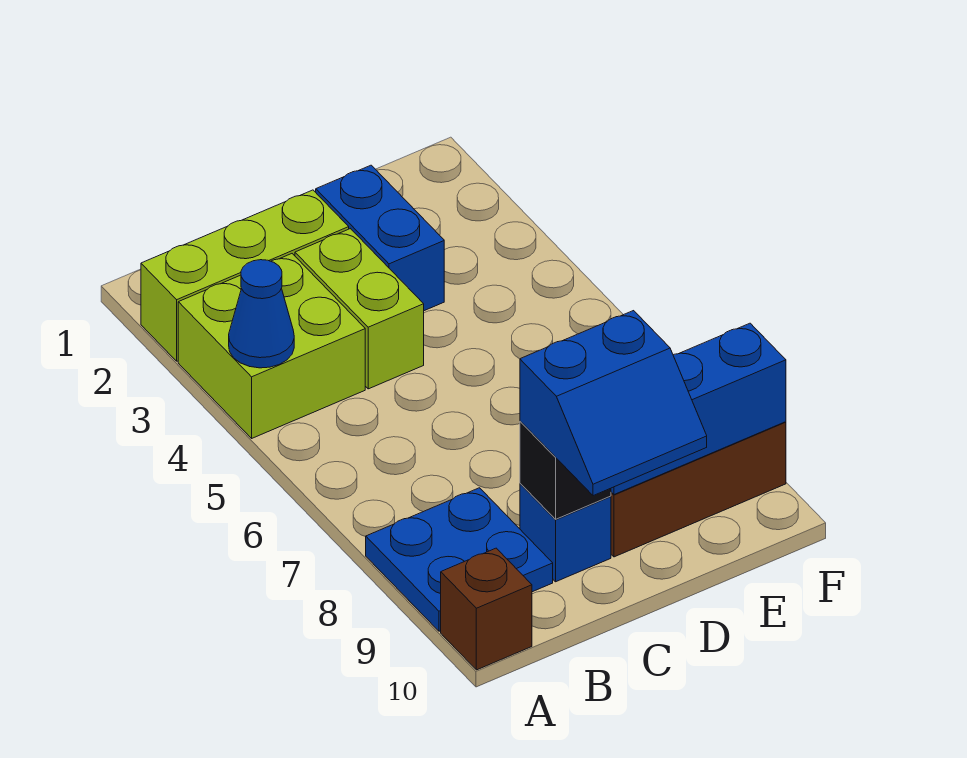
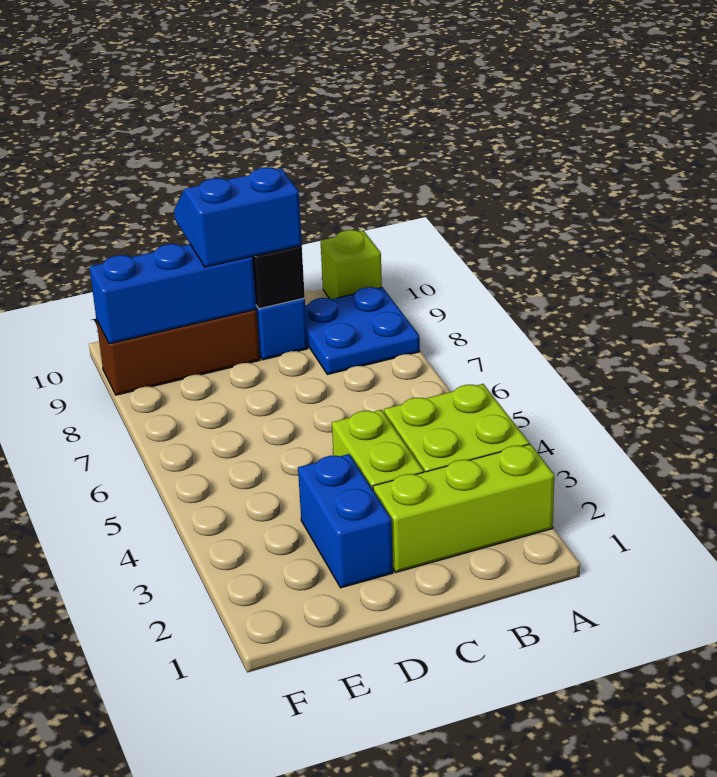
blue cone A4 level 2 -> none
brown brick A10 level 1 -> lime brick A10 level 1

